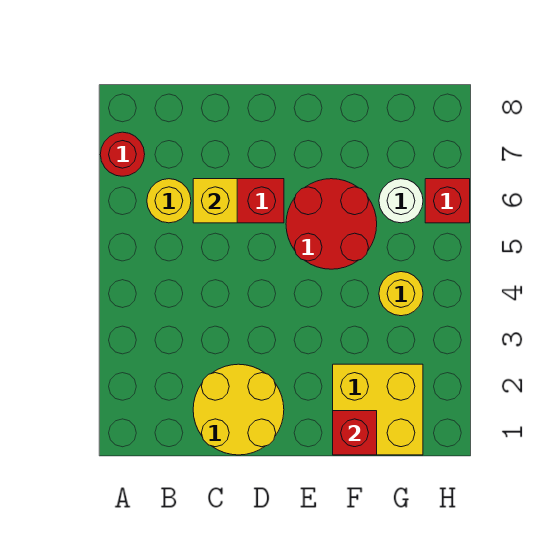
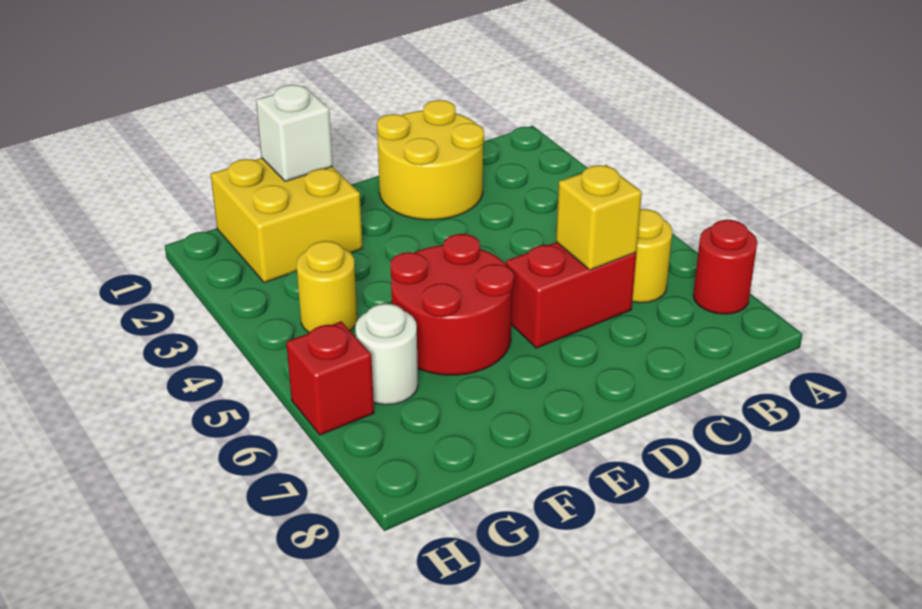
red brick F1 level 2 -> white brick F1 level 2

